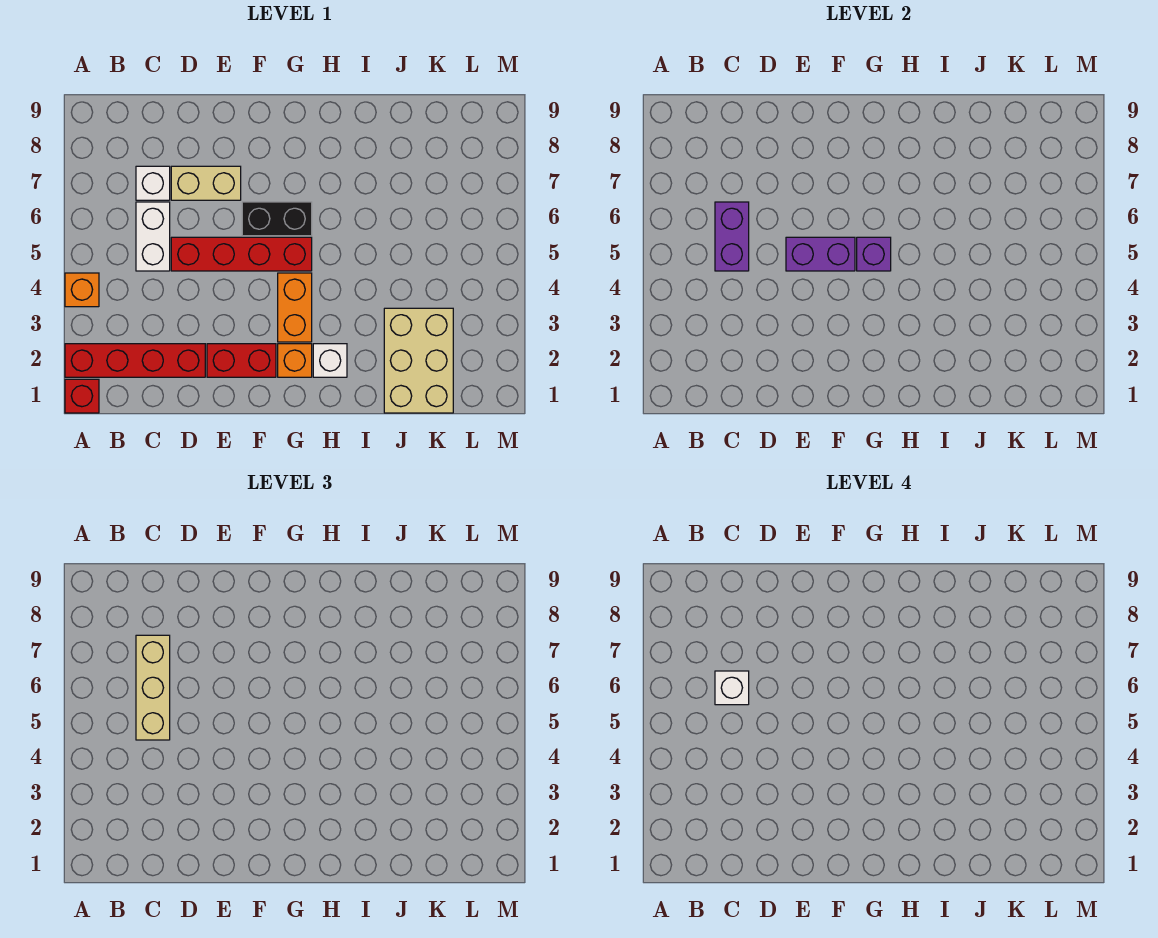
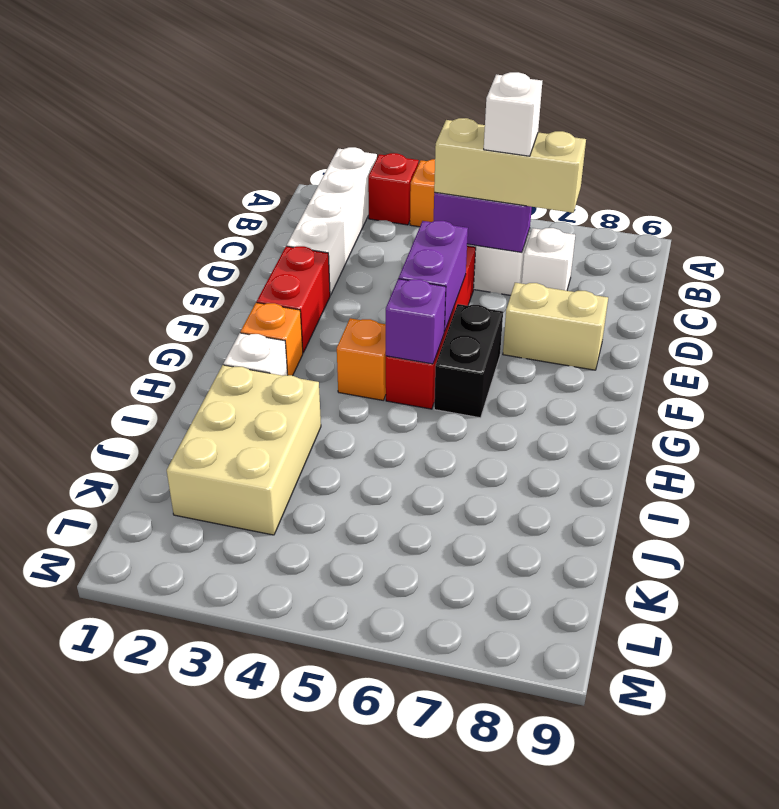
red brick A1 level 1 -> red brick A3 level 1
red brick A2:D2 level 1 -> white brick A2:D2 level 1
tan brick D7:E7 level 1 -> tan brick E7:E8 level 1
orange brick G3:G4 level 1 -> orange brick G4 level 1
tan brick J1:K3 level 1 -> tan brick I2:K3 level 1

